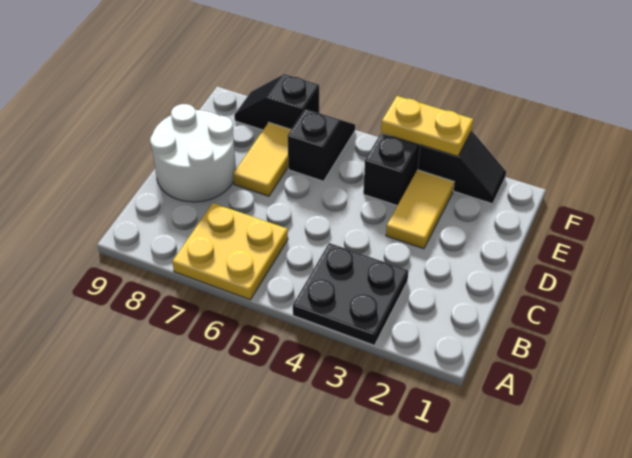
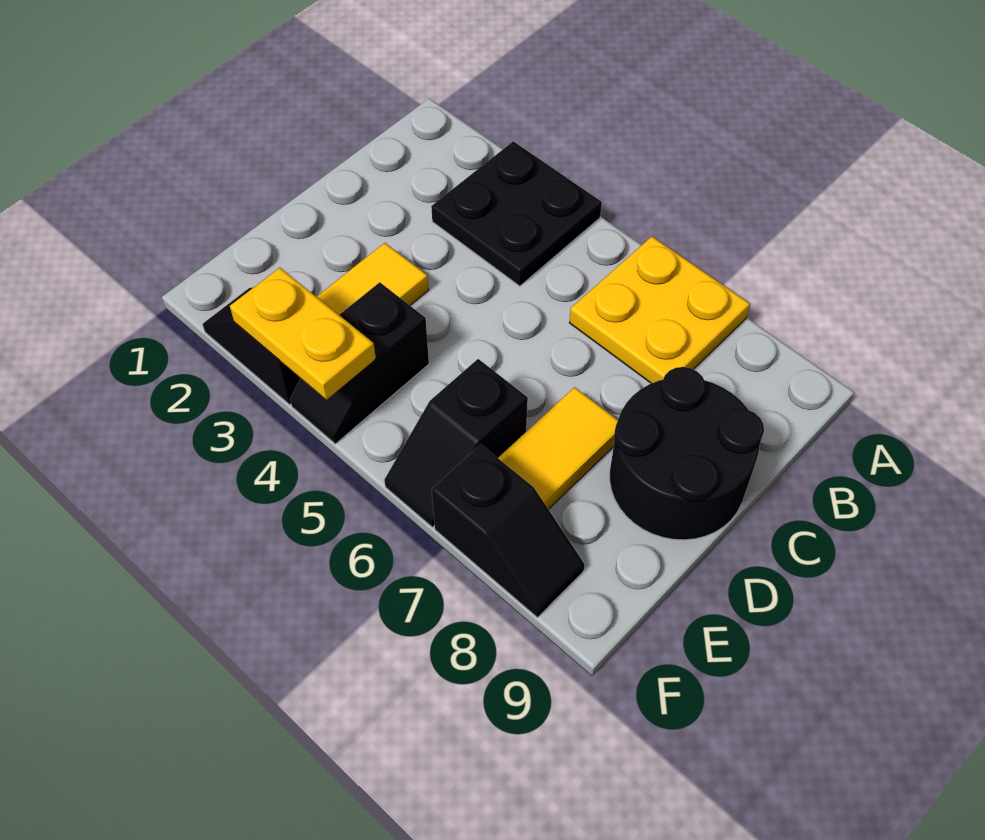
white round brick C8:D9 level 1 -> black round brick C8:D9 level 1

